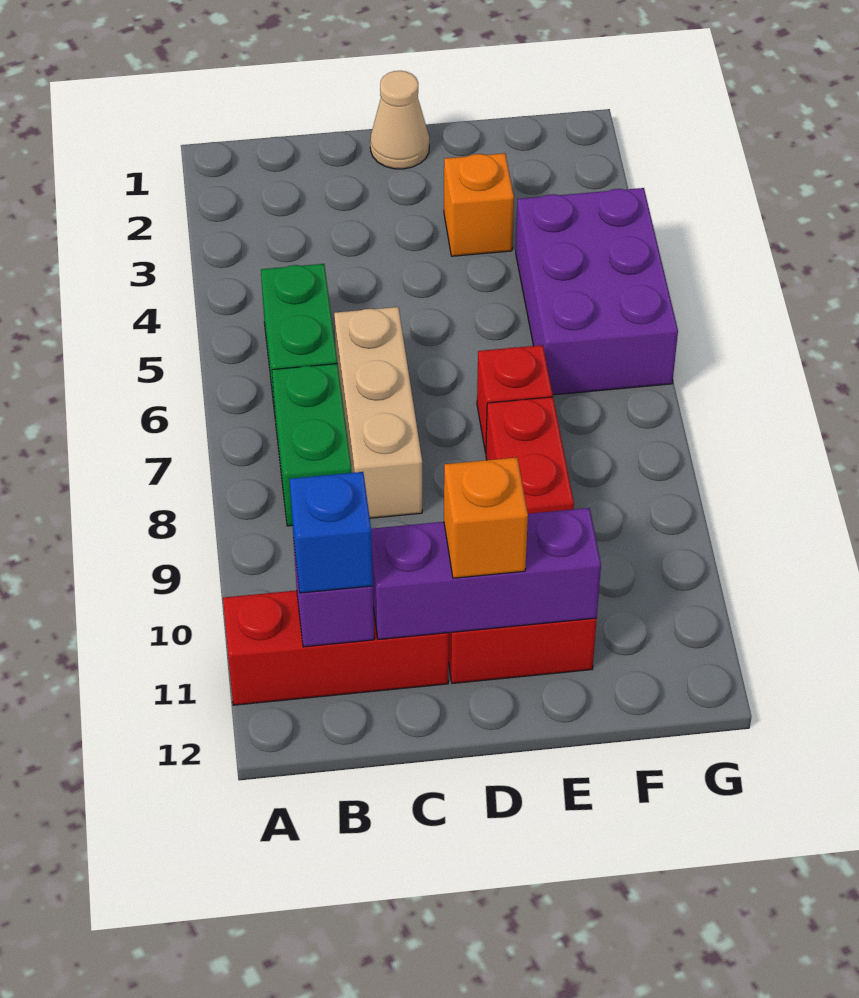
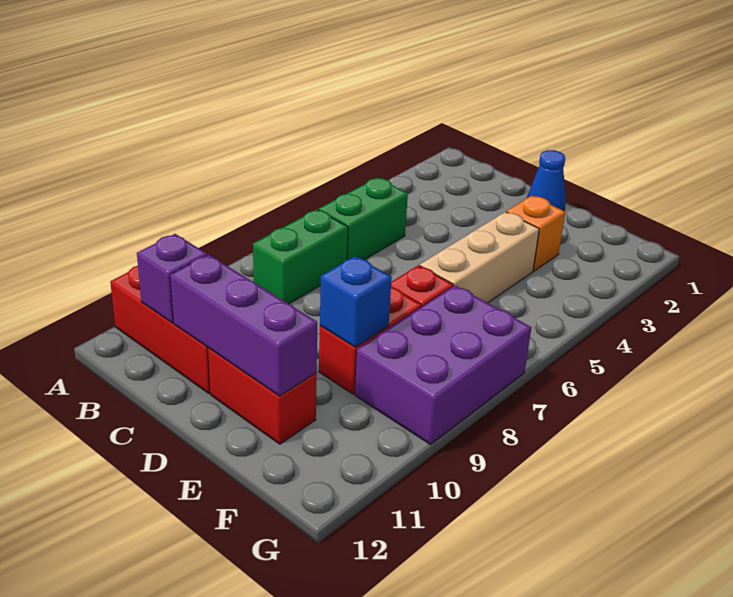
blue brick B11 level 3 -> blue brick E9 level 2
tan brick C6:C8 level 1 -> tan brick E4:E6 level 1
tan cone D1 level 1 -> blue cone D1 level 1
orange brick D11 level 3 -> none
purple brick F4:G6 level 1 -> purple brick F7:G9 level 1

